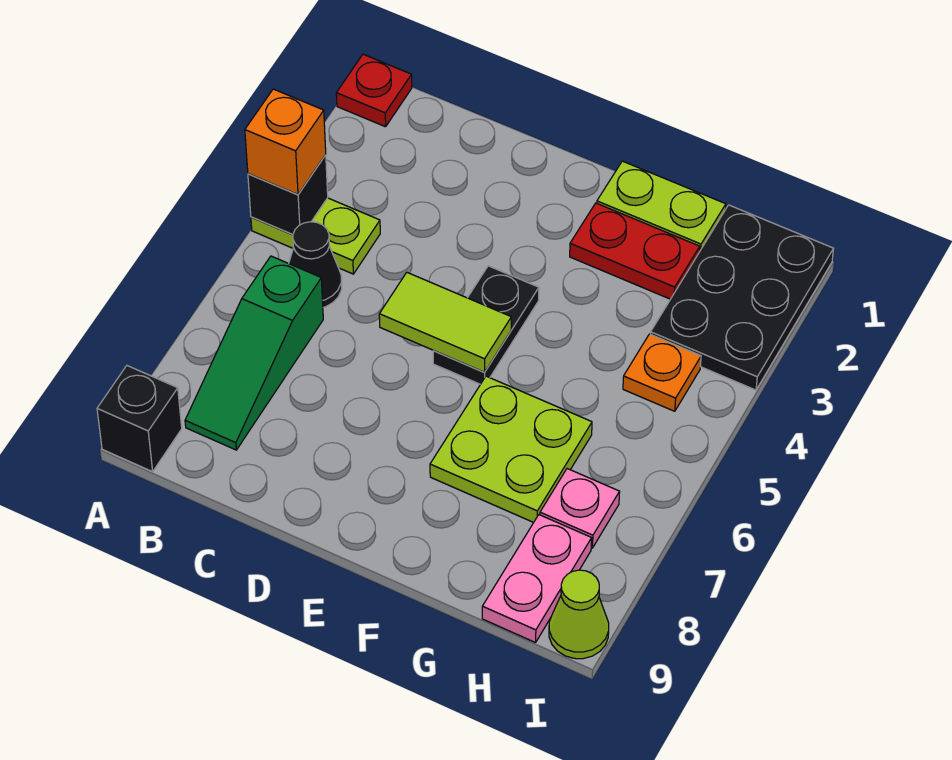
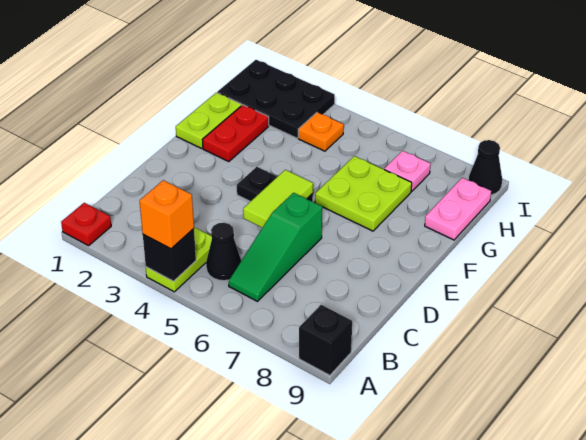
green slope B6:B8 level 1 top 6 -> green slope B6:D6 level 1 top D
pink plate H8:H9 level 1 -> pink plate G9:H9 level 1
lime cone I9 level 1 -> black cone I9 level 1

